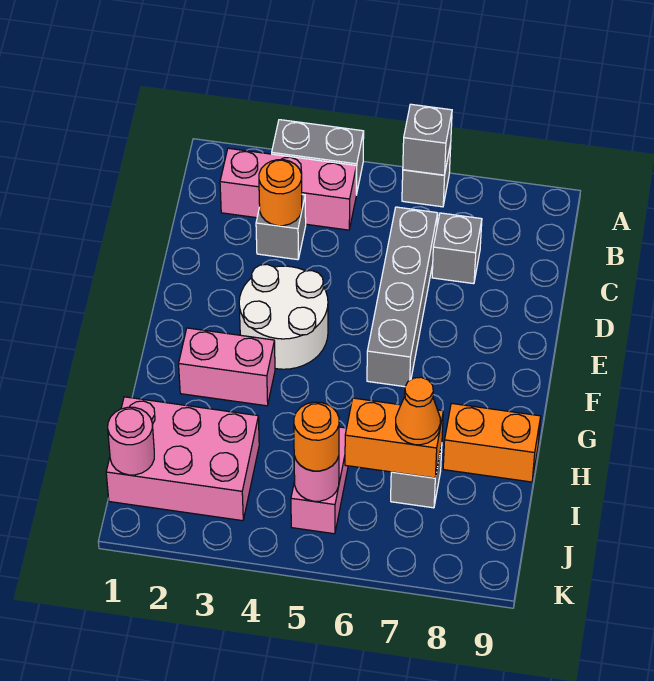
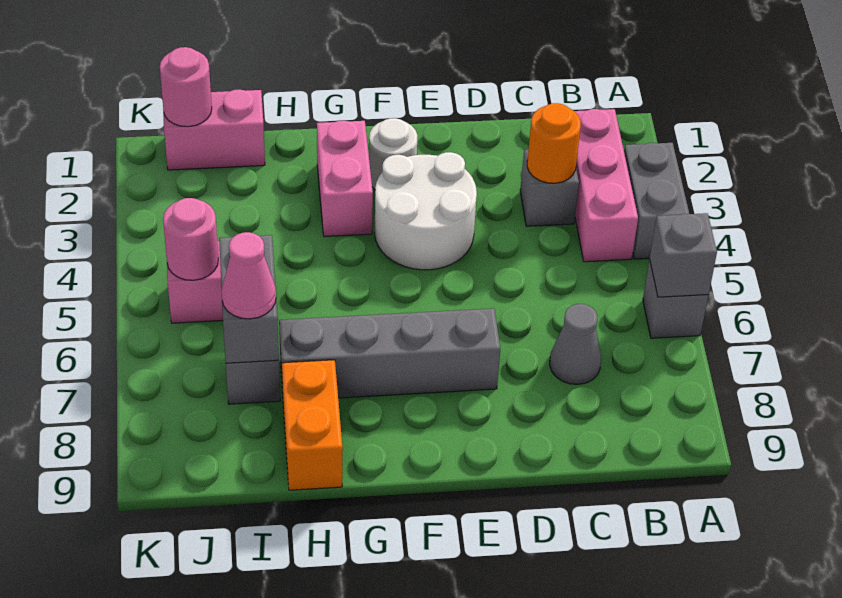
grey brick C6:F6 level 1 -> grey brick E7:H7 level 1
grey brick C7 level 1 -> grey cone C7 level 1
none -> white round brick F2 level 1
pink brick I1:J3 level 1 -> pink brick I1:J1 level 1
orange brick I6:I7 level 2 -> grey brick I6:I7 level 2
orange cone I7 level 3 -> pink cone I7 level 3
orange round brick J5 level 3 -> none

